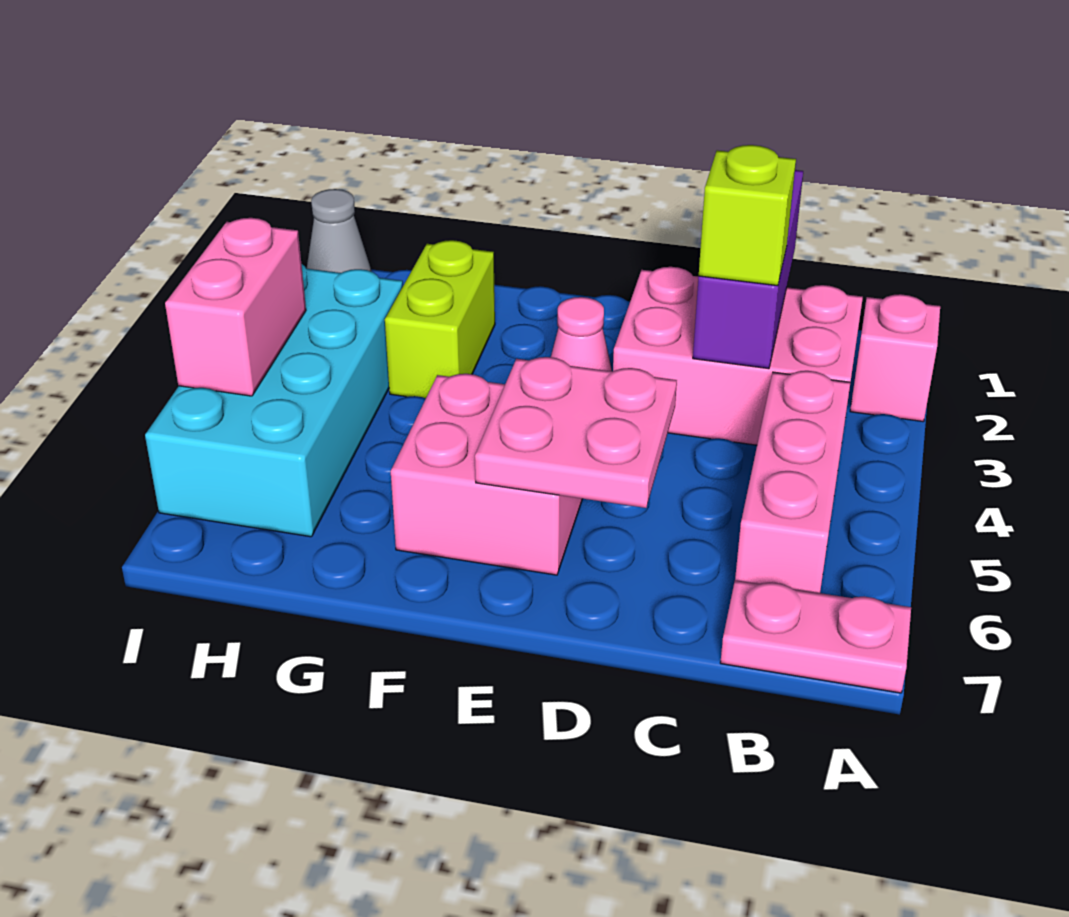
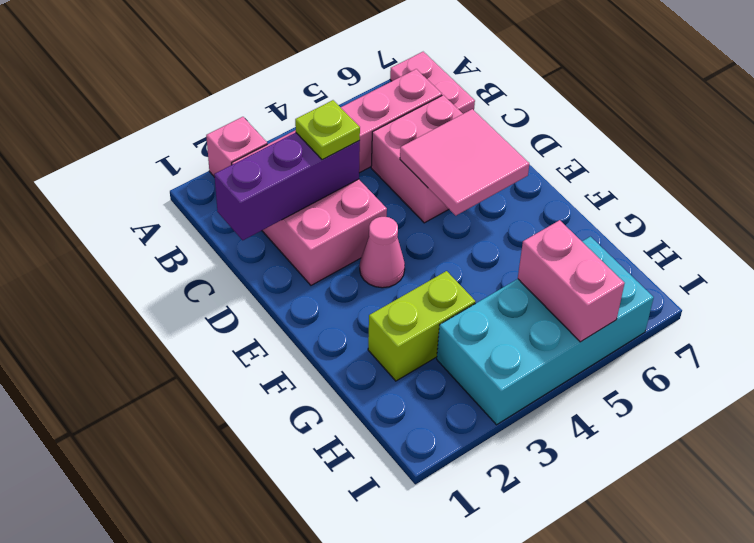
lime brick C3 level 3 -> lime plate C3 level 3
pink plate D5:E6 level 2 -> pink tile D5:E6 level 2
pink brick E5:F6 level 1 -> pink brick C5:D6 level 1
grey cone I1 level 1 -> none
pink brick I4:I5 level 2 -> pink brick H5:I5 level 2

